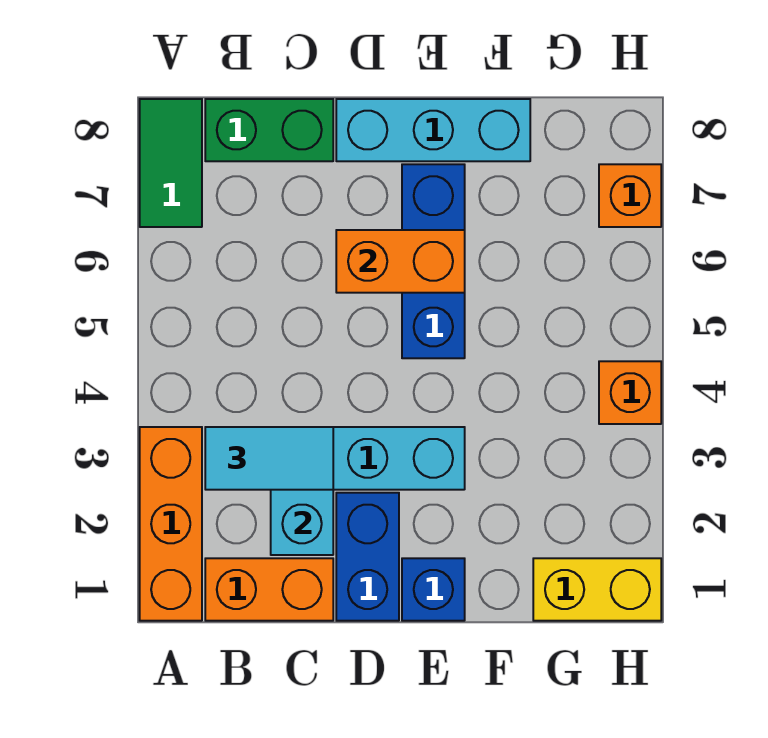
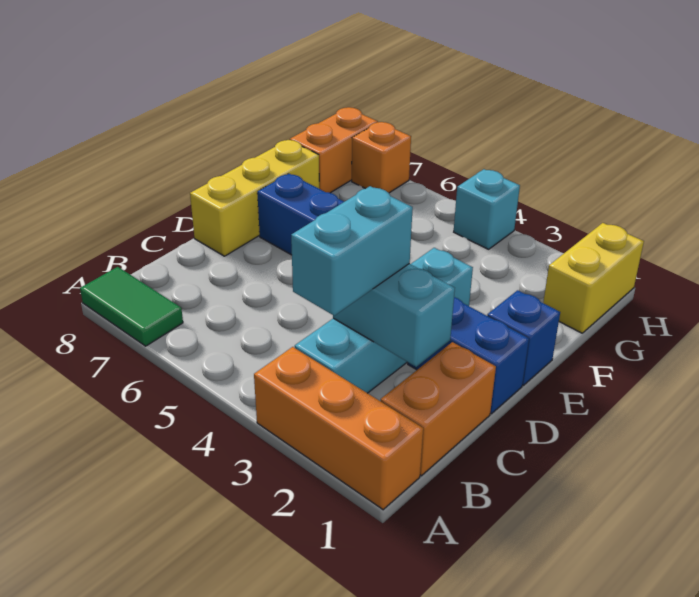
cyan tile B3:C3 level 3 -> cyan brick B3:C3 level 3
green brick B8:C8 level 1 -> none
orange brick D6:E6 level 2 -> orange brick G8:H8 level 1
cyan brick D8:F8 level 1 -> yellow brick D8:F8 level 1
orange brick H4 level 1 -> cyan brick H4 level 1

